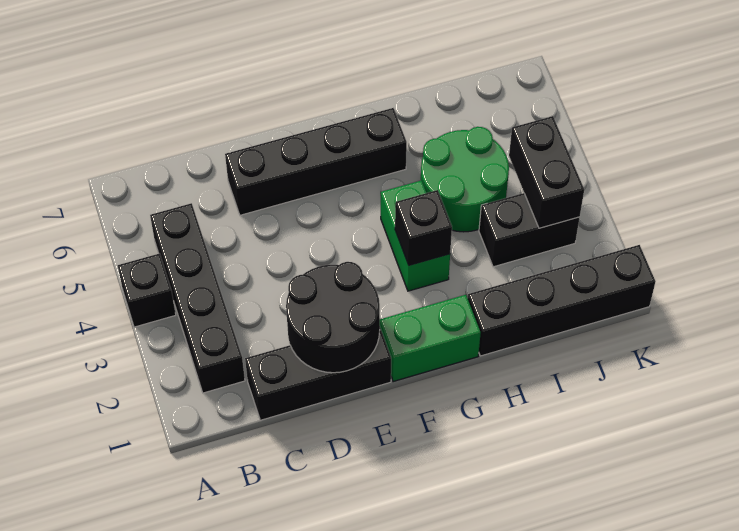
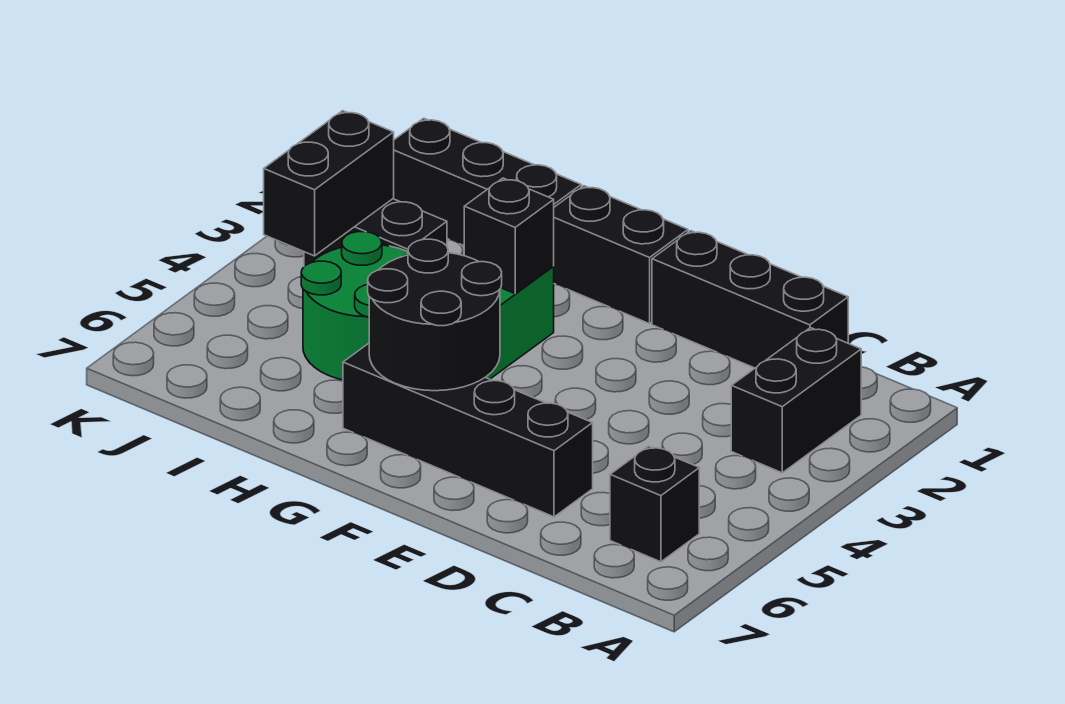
black brick A4 level 1 -> black brick B6 level 1
black brick B2:B5 level 1 -> black brick B2:B3 level 1
black round brick D1:E2 level 2 -> black round brick F5:G6 level 2
green brick F1:G1 level 1 -> black brick F1:G1 level 1
black brick H1:K1 level 1 -> black brick H1:J1 level 1

